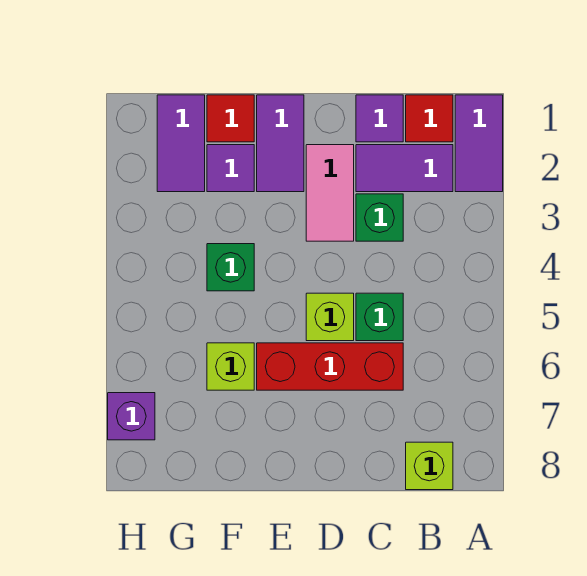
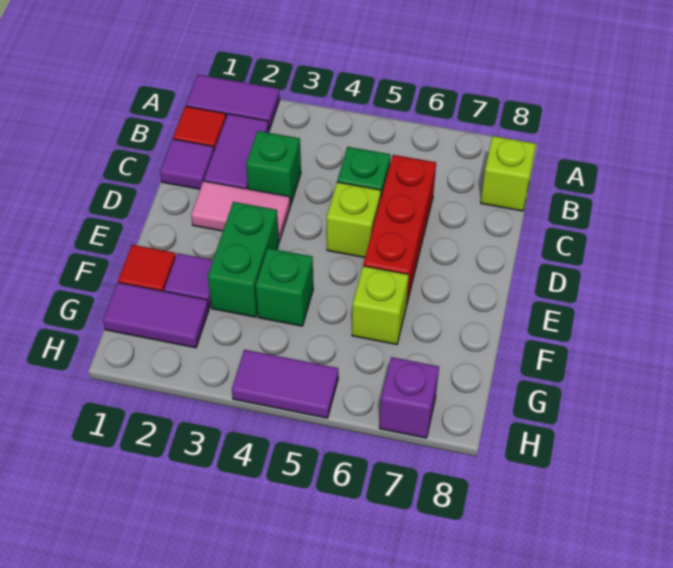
purple tile E1:E2 level 1 -> purple tile H4:H5 level 1
none -> green brick E3:F3 level 1

